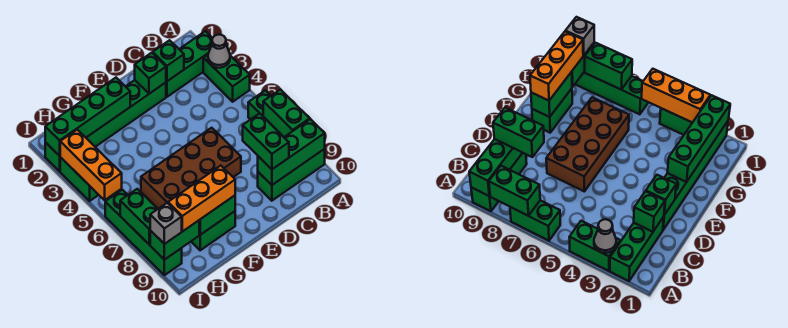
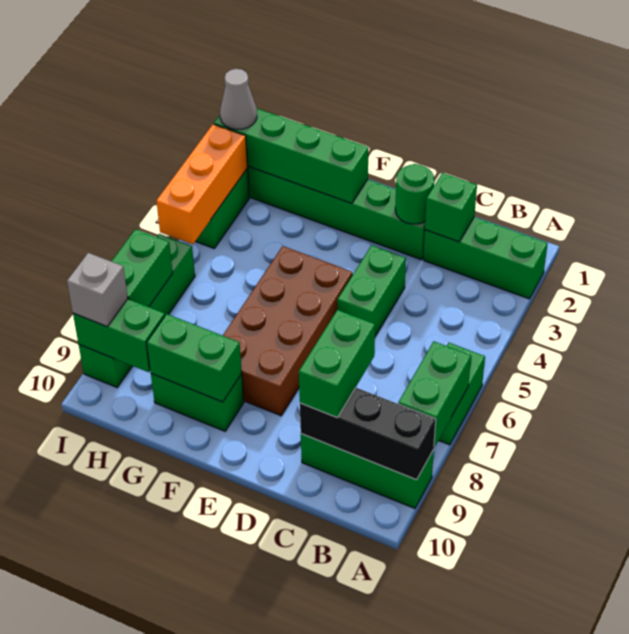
green brick A3:A4 level 1 -> green brick D4:D5 level 1
grey cone A3 level 2 -> grey cone I2 level 3
green brick A9:C9 level 2 -> black brick A9:C9 level 2
green brick D2 level 2 -> green round brick D2 level 2
brown brick D6:G7 level 1 -> brown brick E5:F8 level 1
orange brick F9:H9 level 3 -> none

